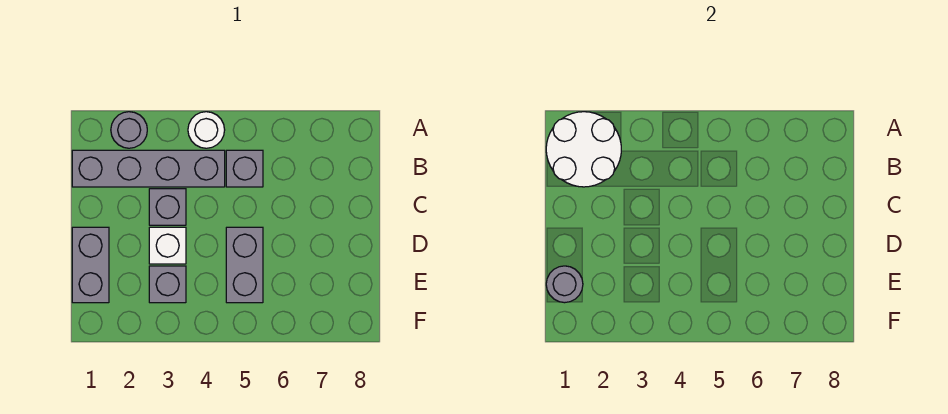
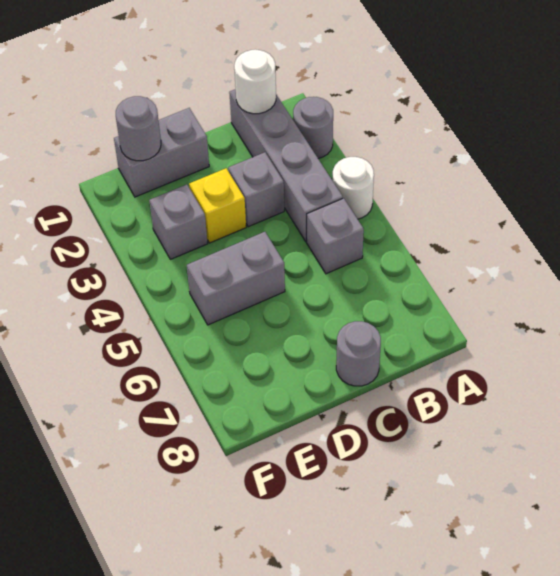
white round brick A1:B2 level 2 -> white round brick B1 level 2
none -> grey round brick C8 level 1
white brick D3 level 1 -> yellow brick D3 level 1

